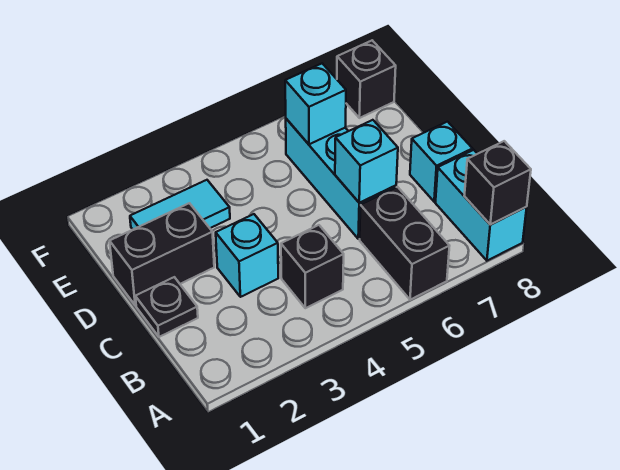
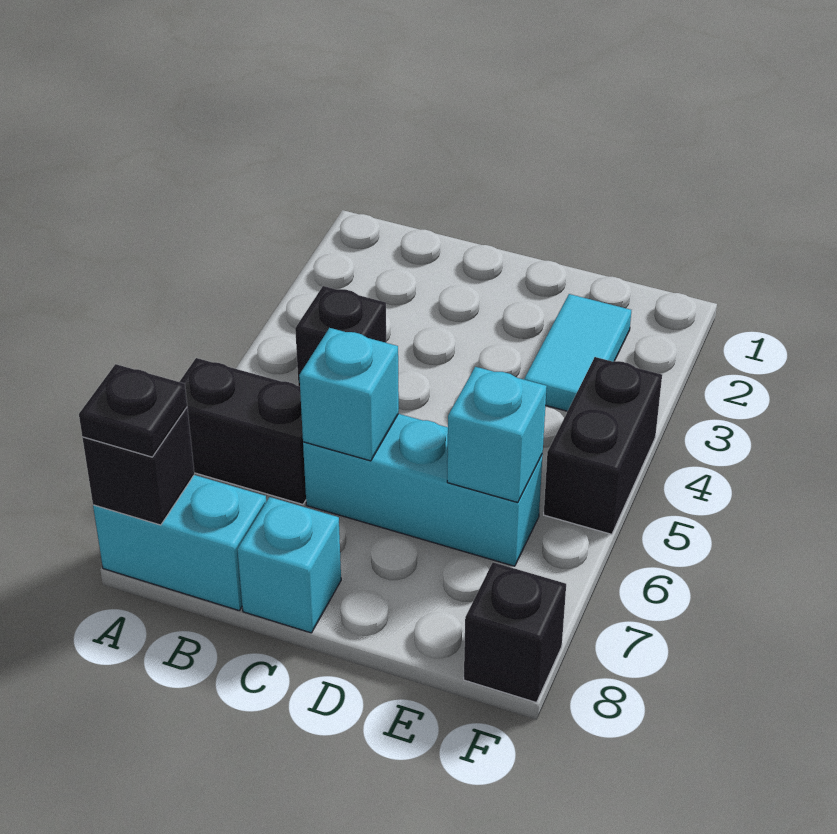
black plate C1 level 1 -> black plate A8 level 3
cyan brick C3 level 1 -> none
black brick D1:D2 level 1 -> black brick F4:F5 level 1

